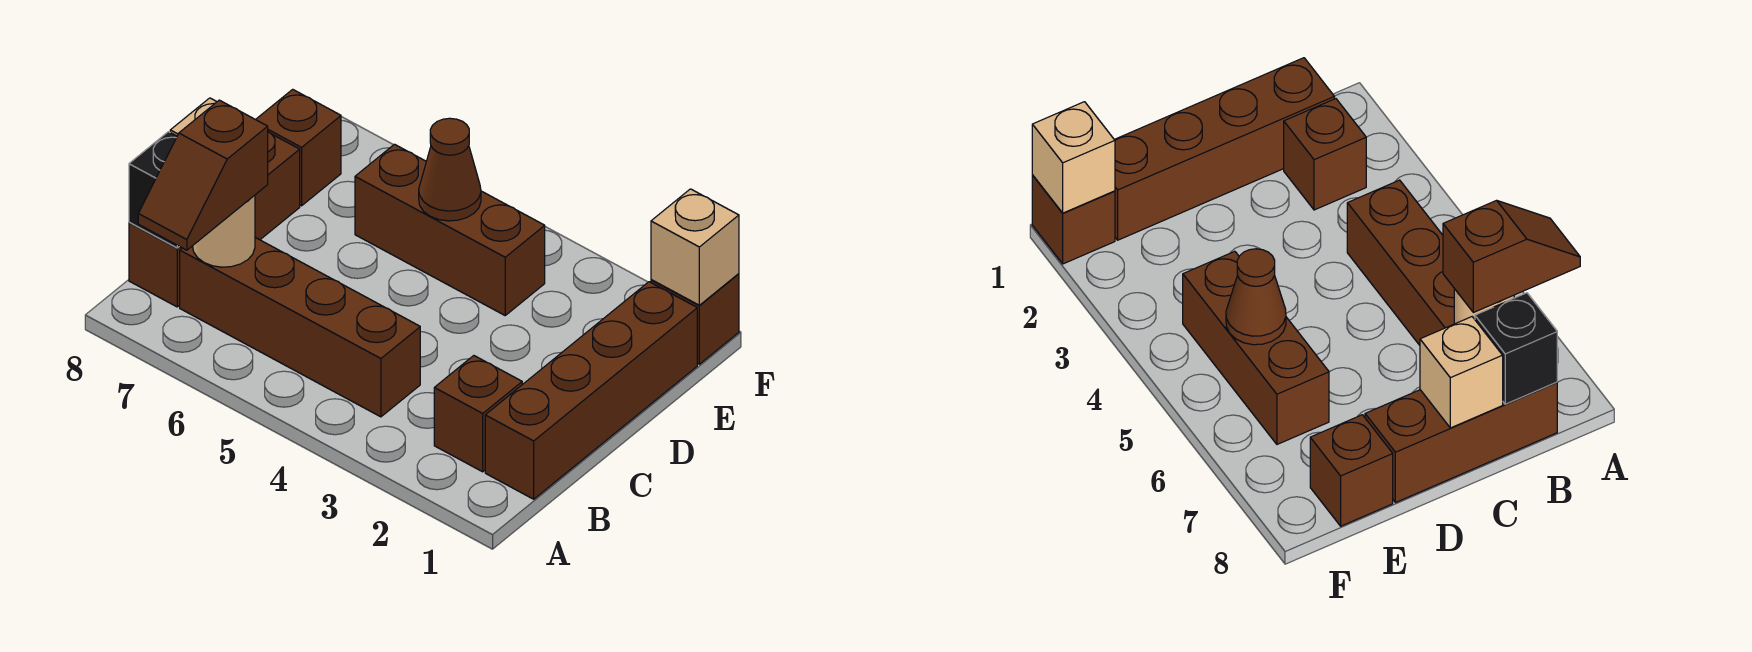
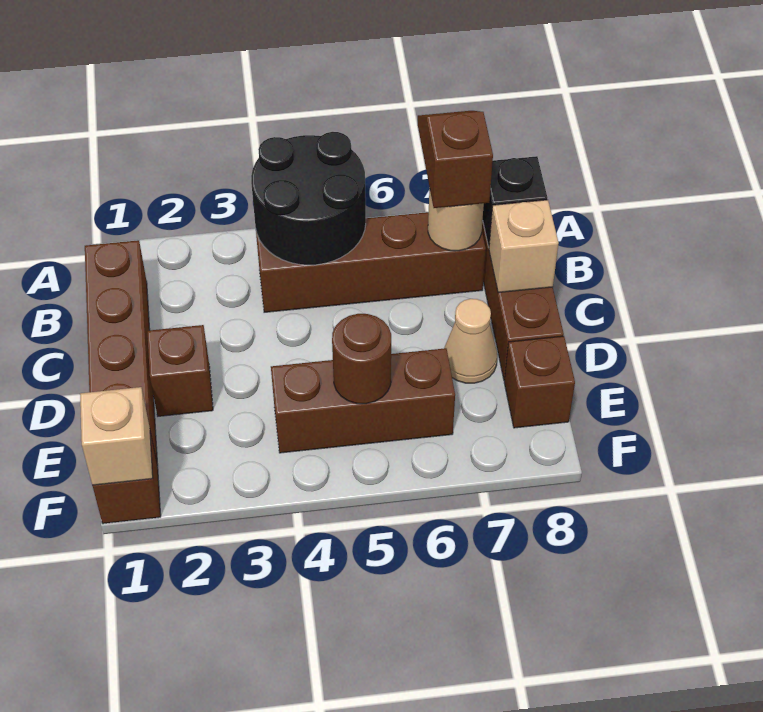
none -> black round brick A4:B5 level 2
brown brick B2 level 1 -> brown brick D2 level 1
none -> tan cone D7 level 1
brown cone E5 level 2 -> brown round brick E5 level 2

